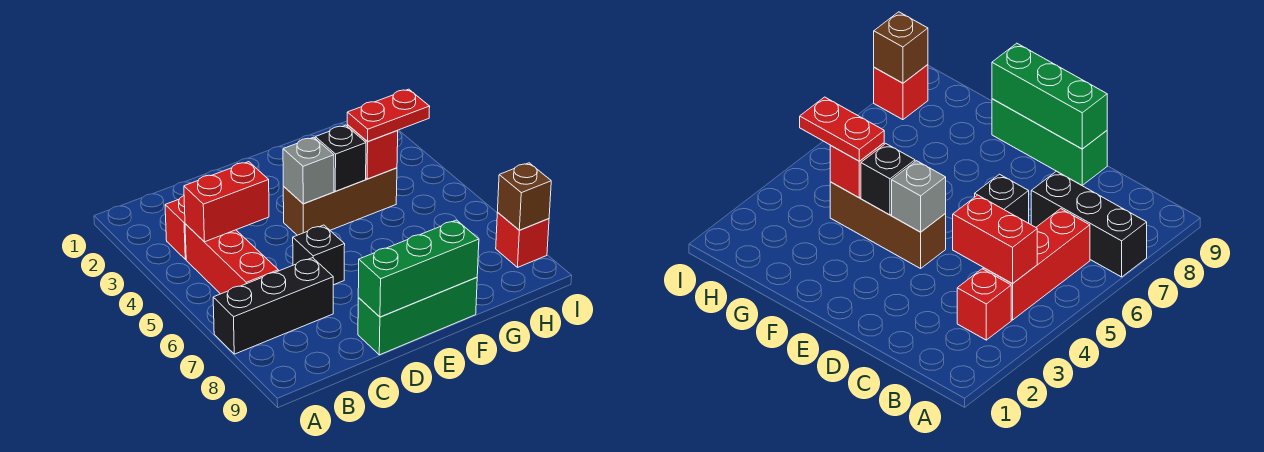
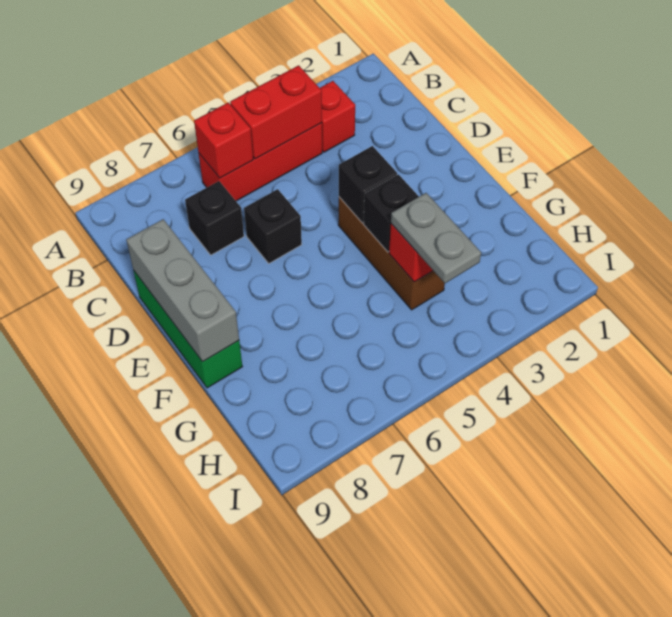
black brick A7:C7 level 1 -> black brick C7 level 1
red brick B4:C4 level 2 -> red brick B4:B5 level 2
green brick D9:F9 level 2 -> grey brick D9:F9 level 2
grey brick E4 level 2 -> black brick E4 level 2
red plate G4:H4 level 3 -> grey plate G4:H4 level 3
red brick I8 level 1 -> red brick B6 level 2
brown brick I8 level 2 -> none

